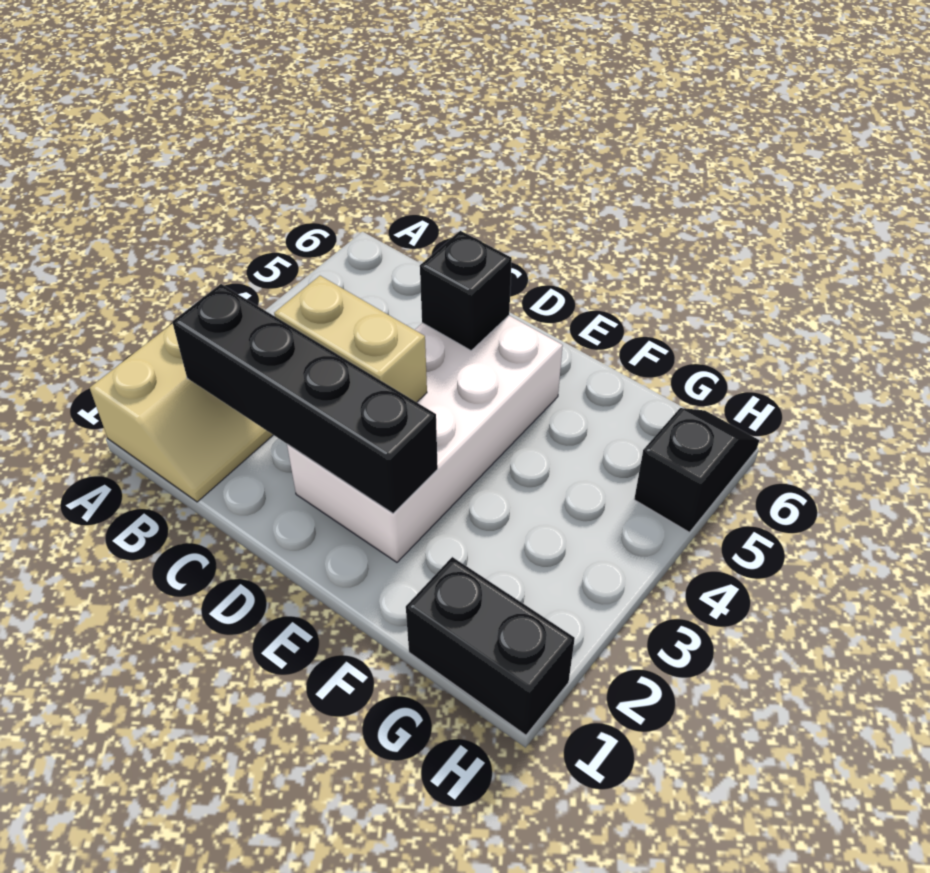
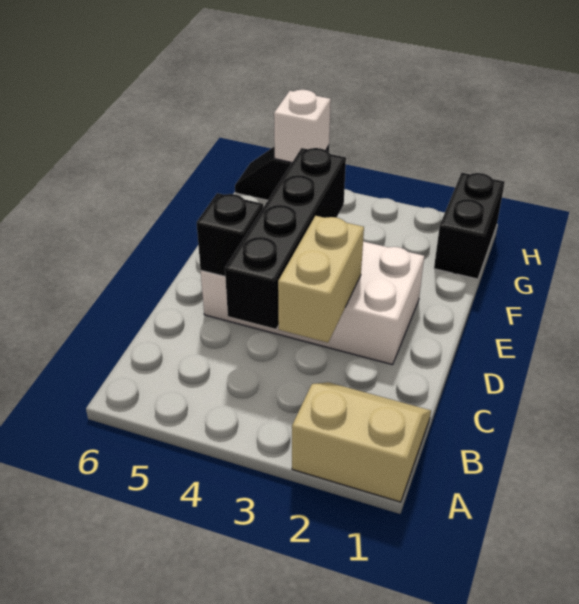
black brick B2:E2 level 2 -> black brick C4:F4 level 2
none -> white brick H5 level 2

